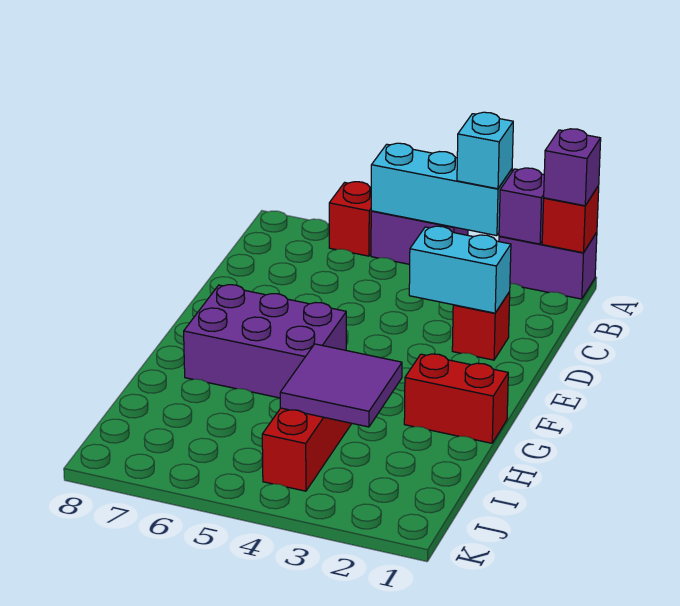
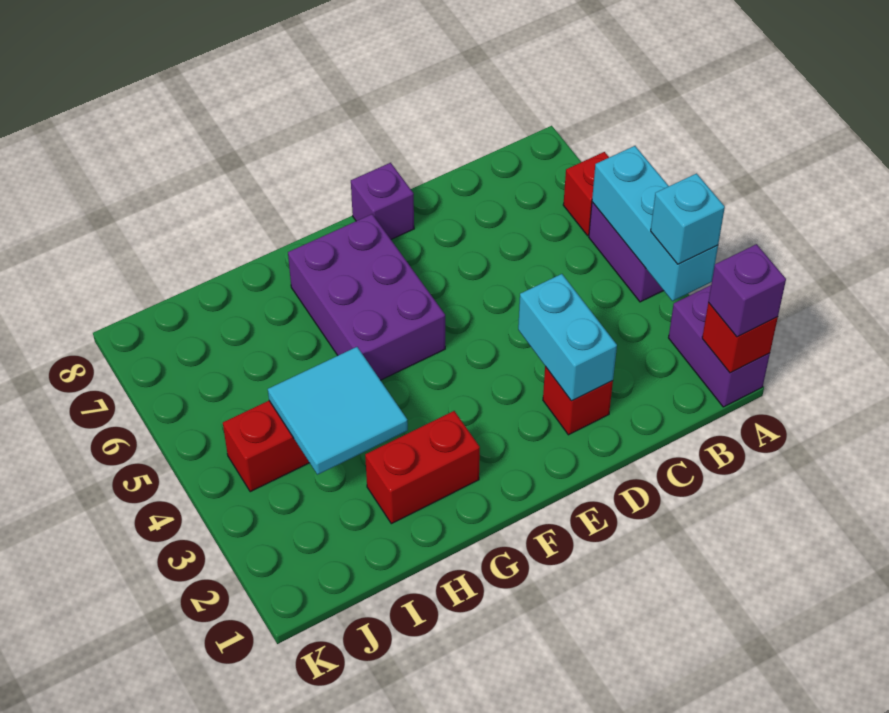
purple brick A2 level 2 -> purple brick E8 level 1
red brick G1:G2 level 1 -> red brick G2:H2 level 1
purple tile H3:I4 level 2 -> cyan tile H3:I4 level 2

